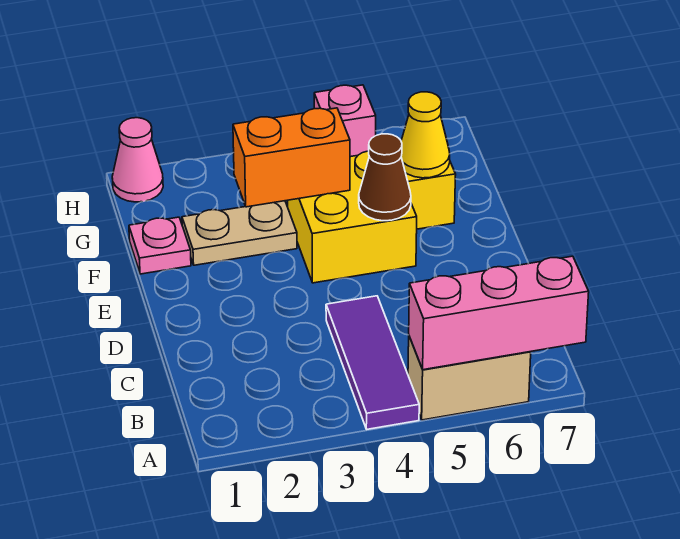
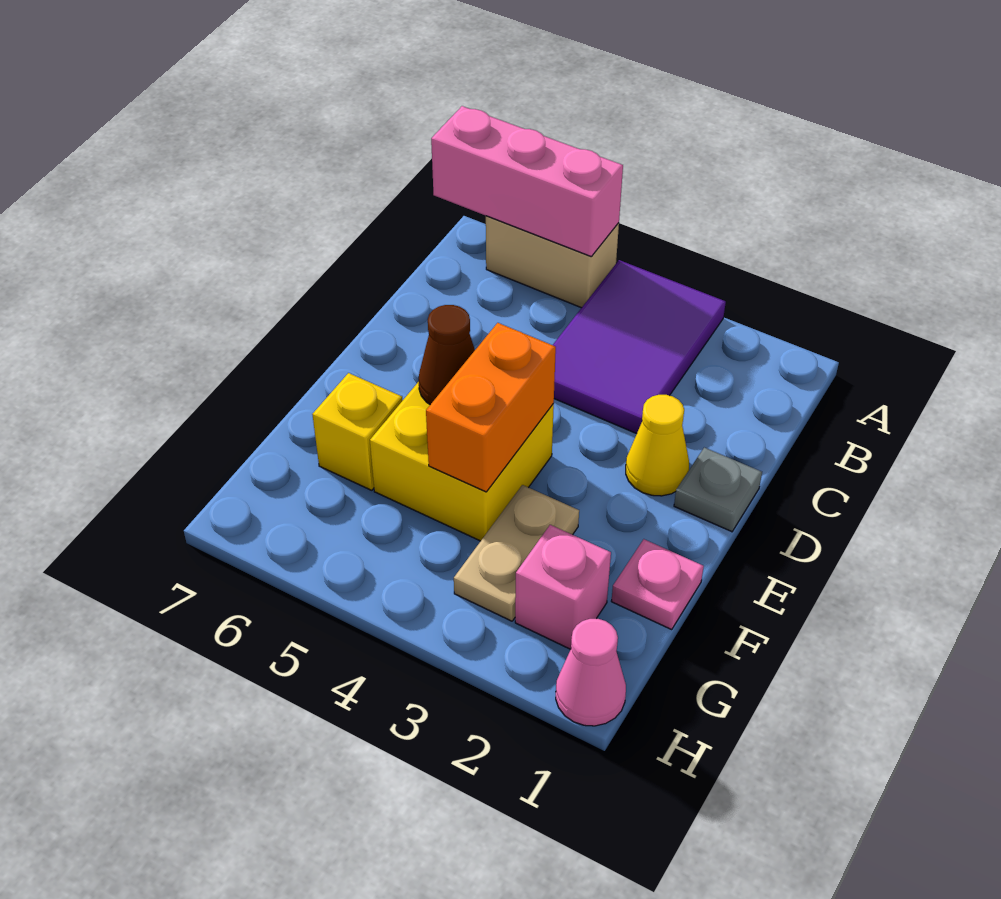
purple tile A4:C4 level 1 -> purple tile A3:C4 level 1
none -> grey plate D1 level 1
tan plate F2:F3 level 1 -> tan plate F3:G3 level 1
orange brick F3:F4 level 2 -> orange brick E4:F4 level 2
yellow cone F6 level 2 -> yellow cone D2 level 1
pink brick H5 level 1 -> pink brick G2 level 1

